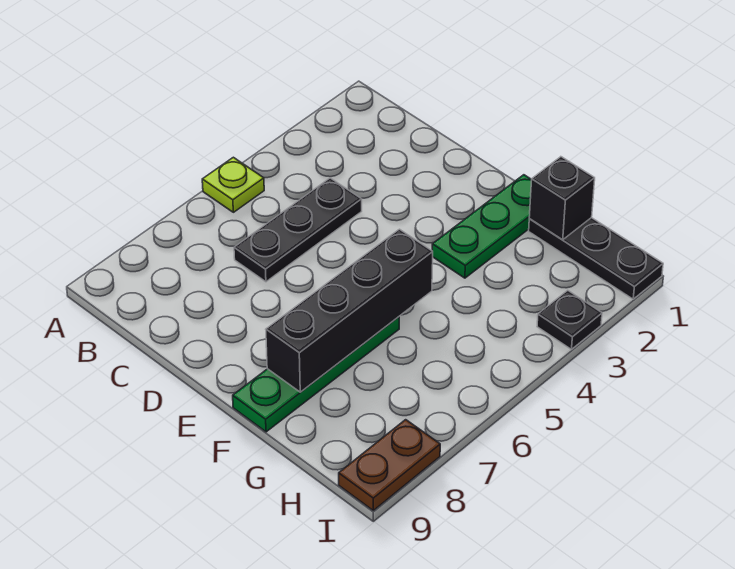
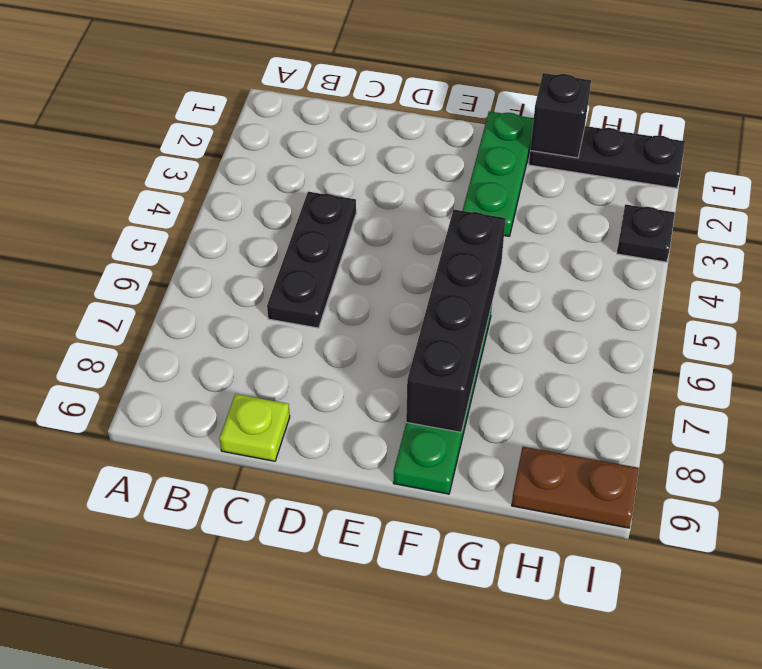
lime plate A5 level 1 -> lime plate C9 level 1
brown plate I8:I9 level 1 -> brown plate H9:I9 level 1

